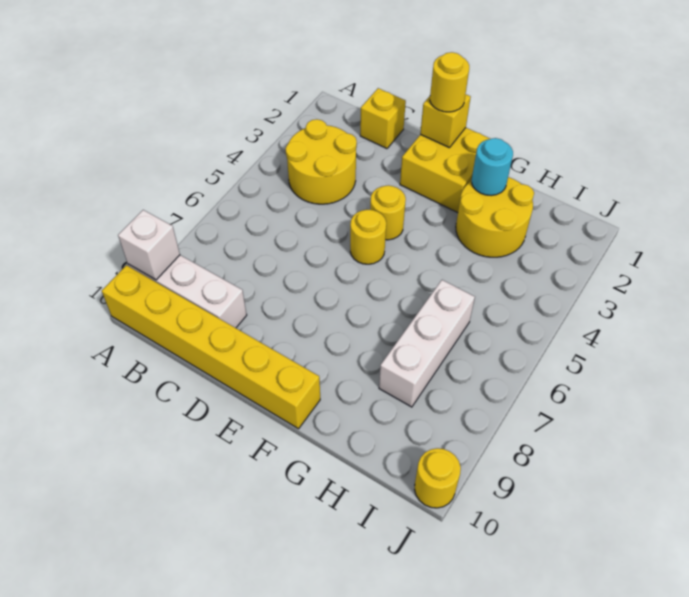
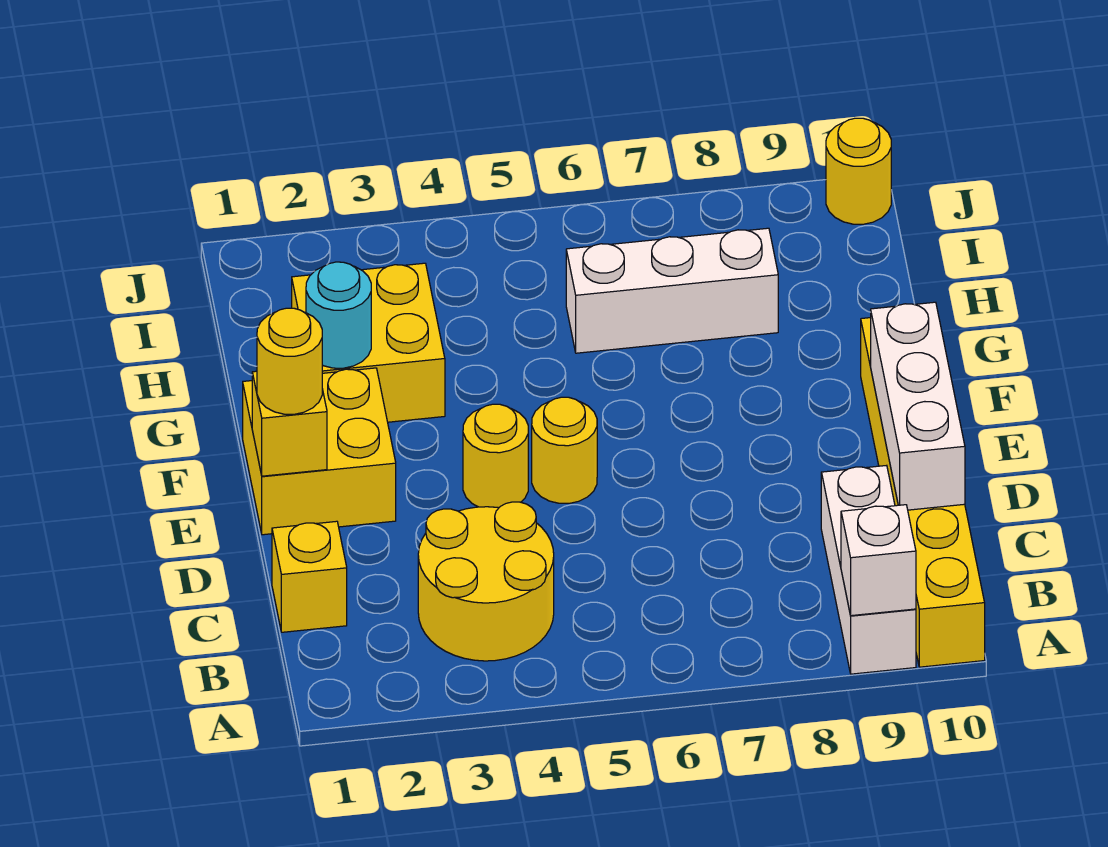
none -> white brick C10:E10 level 2
yellow round brick G2:H3 level 1 -> yellow brick G2:H3 level 1

